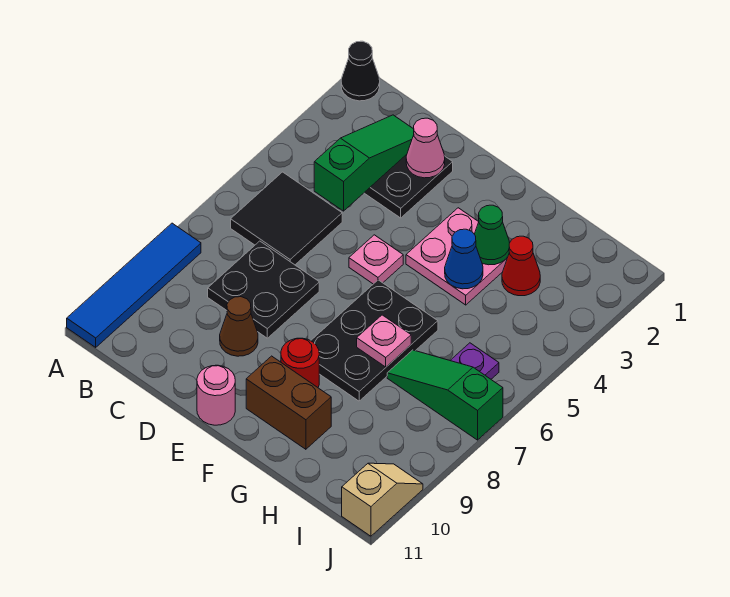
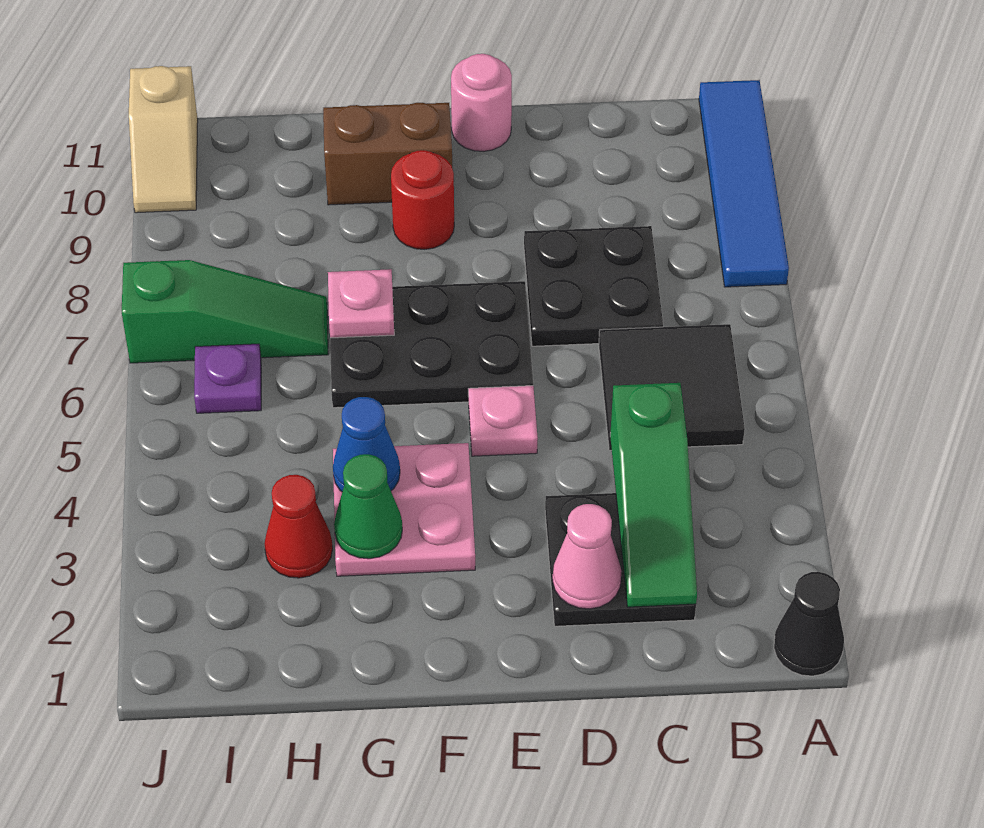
brown cone D9 level 1 -> none
black plate F6:G8 level 1 -> black plate E6:G7 level 1

